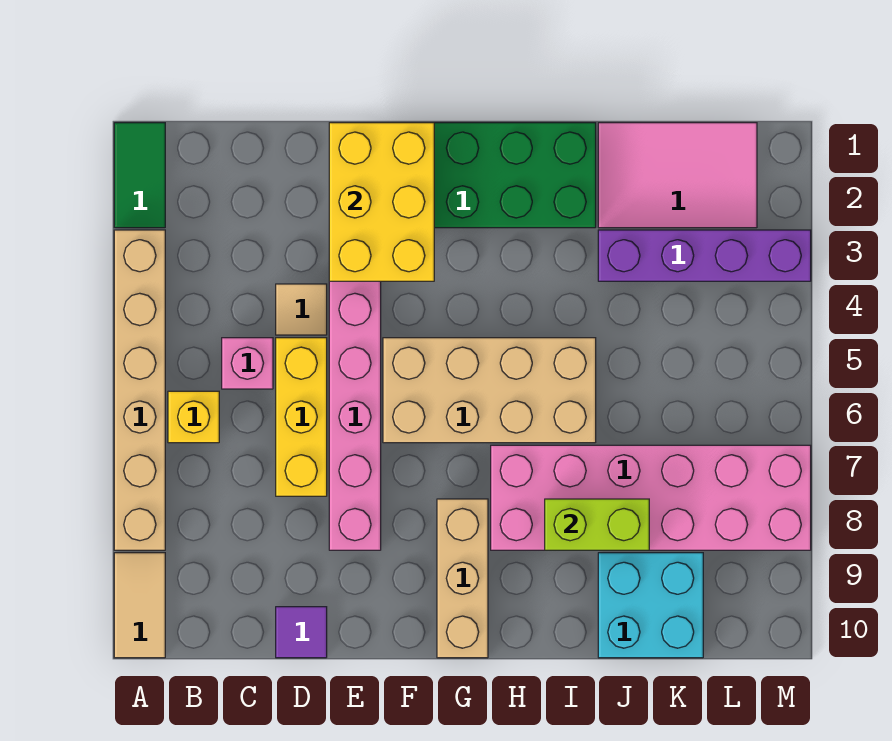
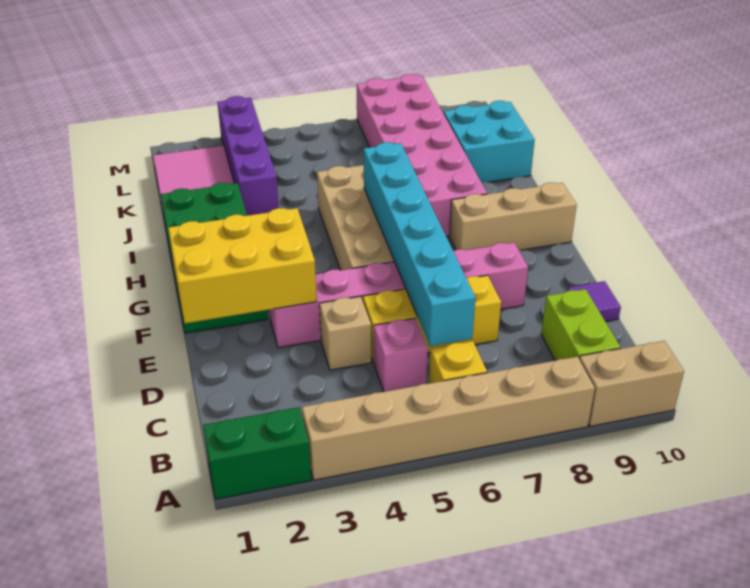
green tile A1:A2 level 1 -> green brick A1:A2 level 1
tan tile A9:A10 level 1 -> tan brick A9:A10 level 1
none -> cyan brick C6:H6 level 2
tan tile D4 level 1 -> tan brick D4 level 1
lime brick I8:J8 level 2 -> lime brick B9:C9 level 1

